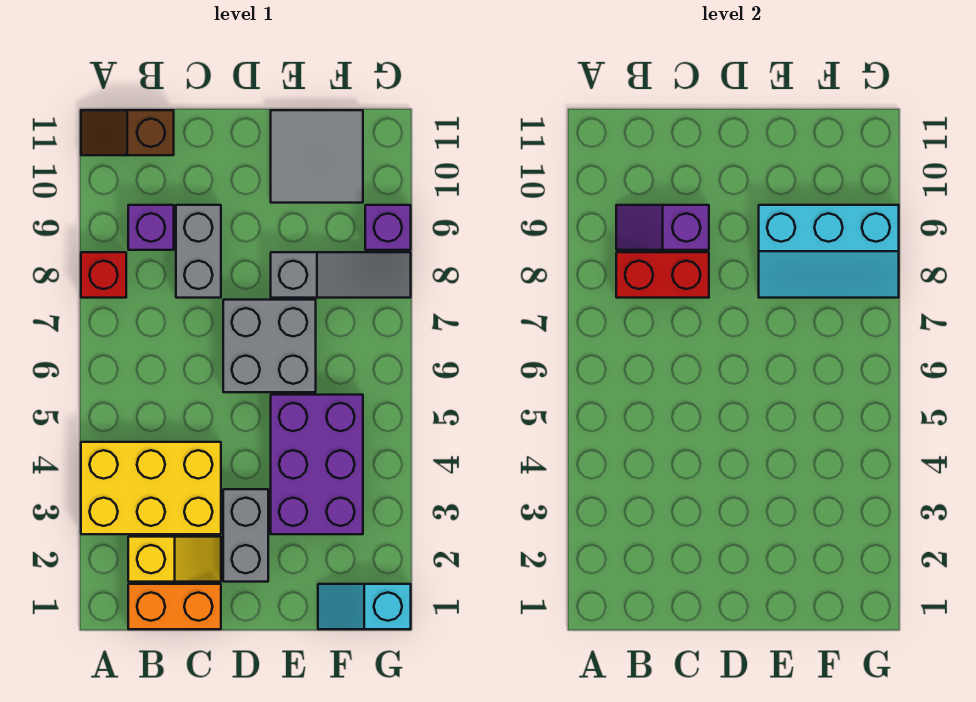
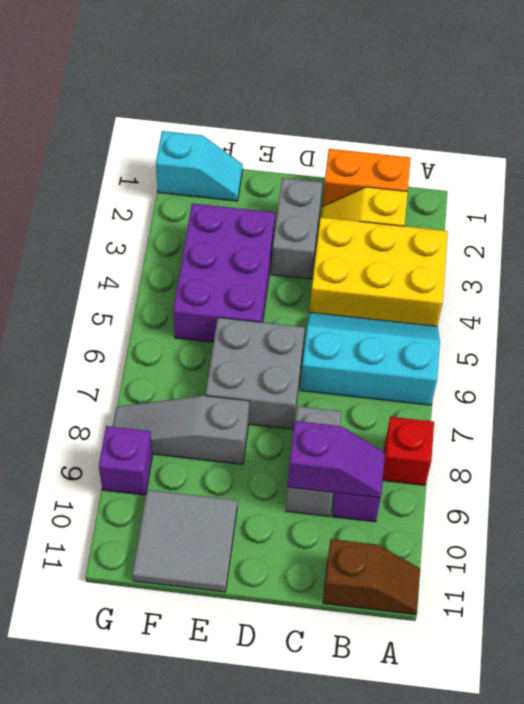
red brick B8:C8 level 2 -> none
cyan slope E8:G9 level 2 top 9 -> cyan slope A5:C6 level 1 top 6

